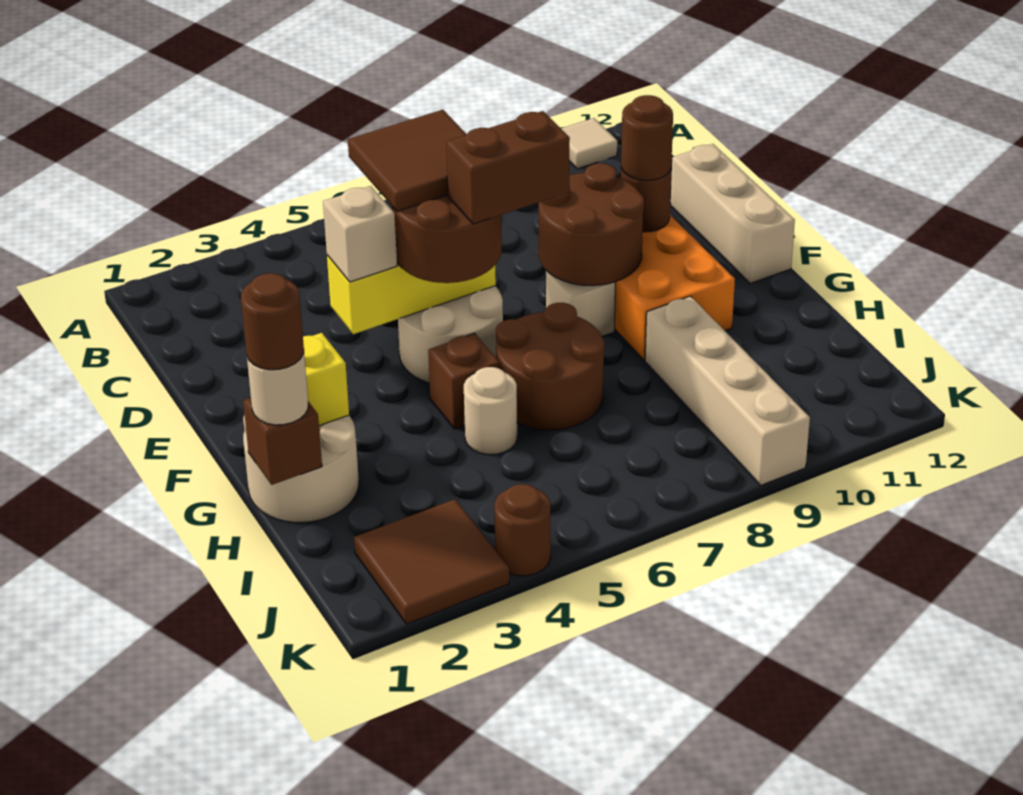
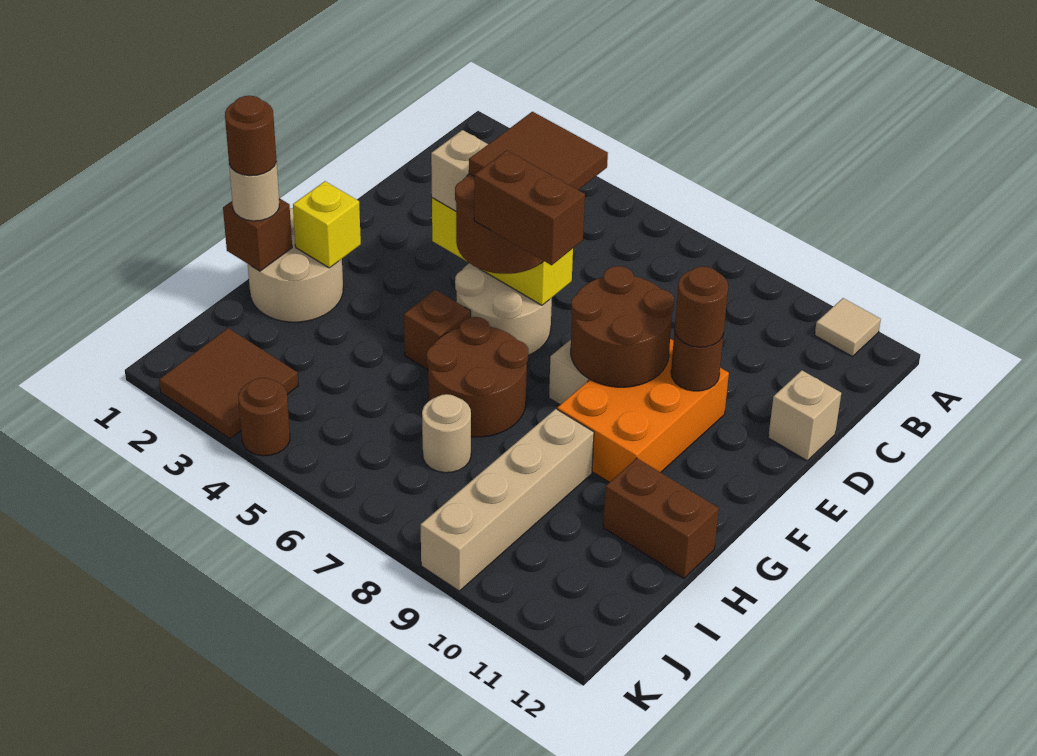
tan brick D12:F12 level 1 -> tan brick D12 level 1
tan round brick H5 level 1 -> tan round brick I7 level 1
none -> brown brick H11:H12 level 1

